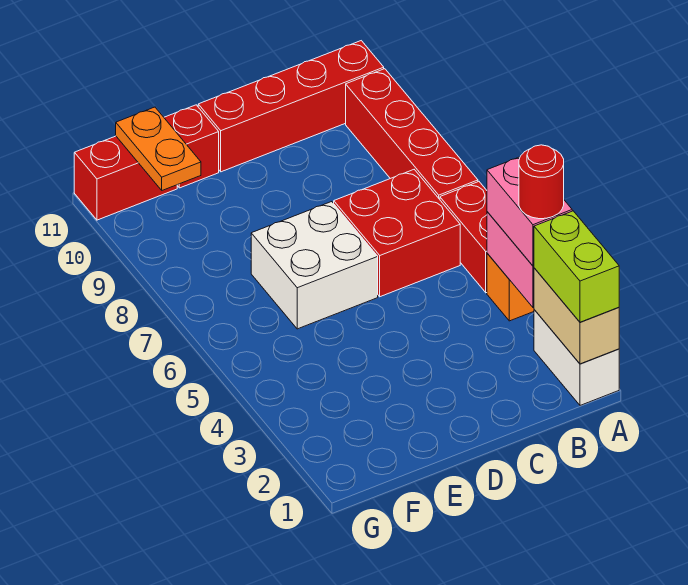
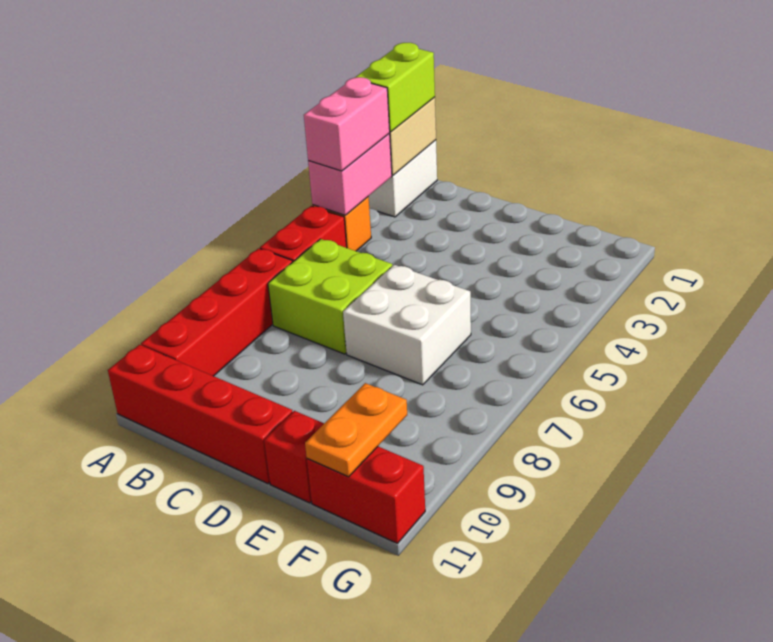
red round brick A3 level 4 -> none
red brick B6:C7 level 1 -> lime brick B6:C7 level 1

